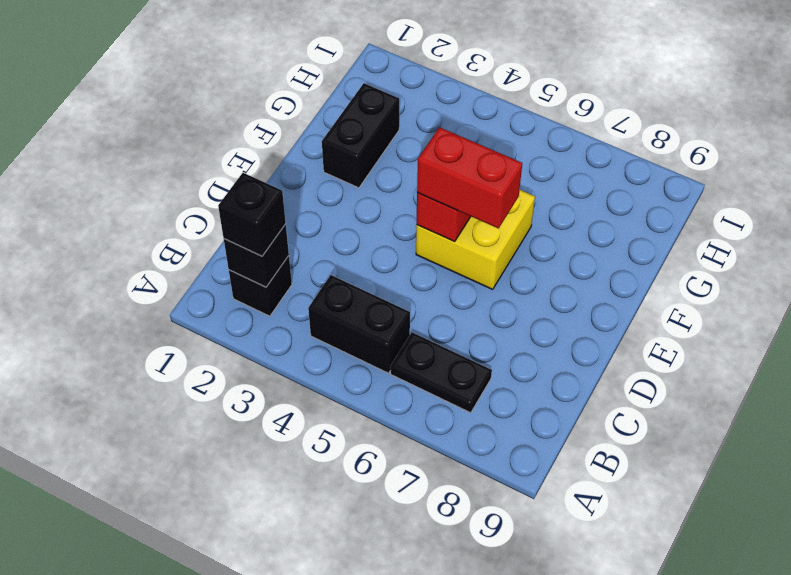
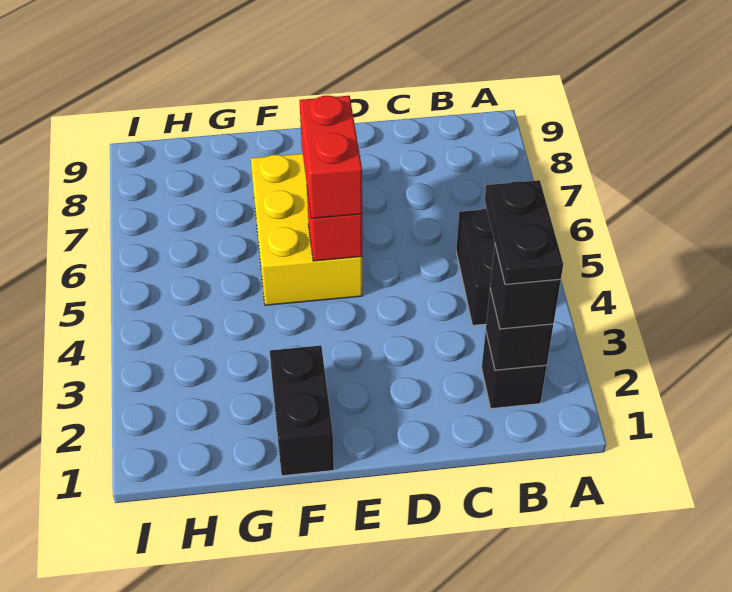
black plate B6:B7 level 1 -> black plate B2:B3 level 4
yellow brick E5:F6 level 1 -> yellow brick E5:F7 level 1
black brick F2:G2 level 1 -> black brick F1:F2 level 1

